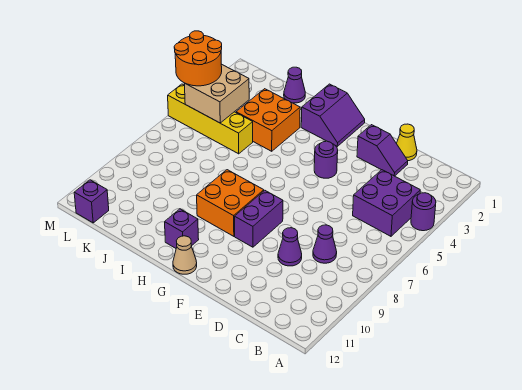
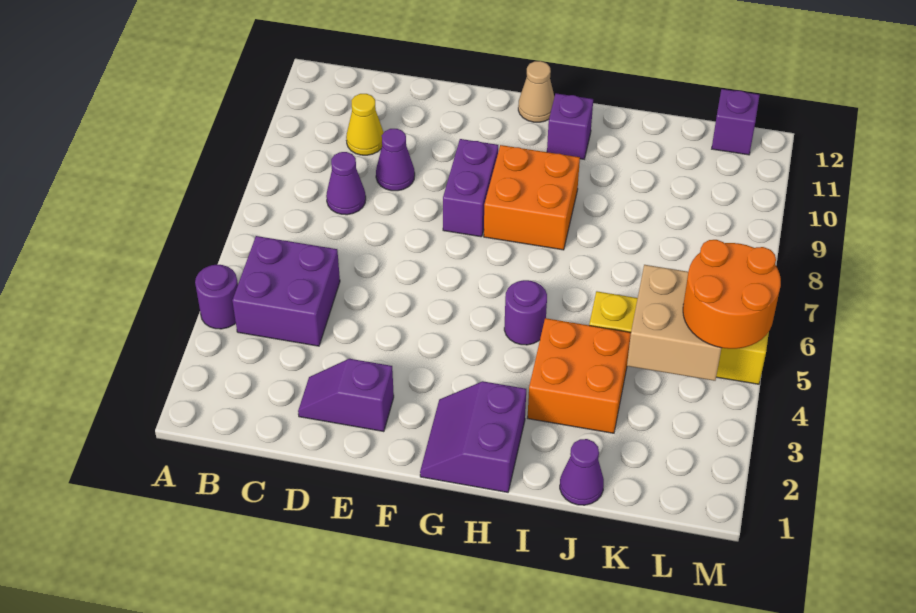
yellow cone D1 level 1 -> yellow cone C10 level 1
purple round brick F4 level 1 -> purple round brick H5 level 1

